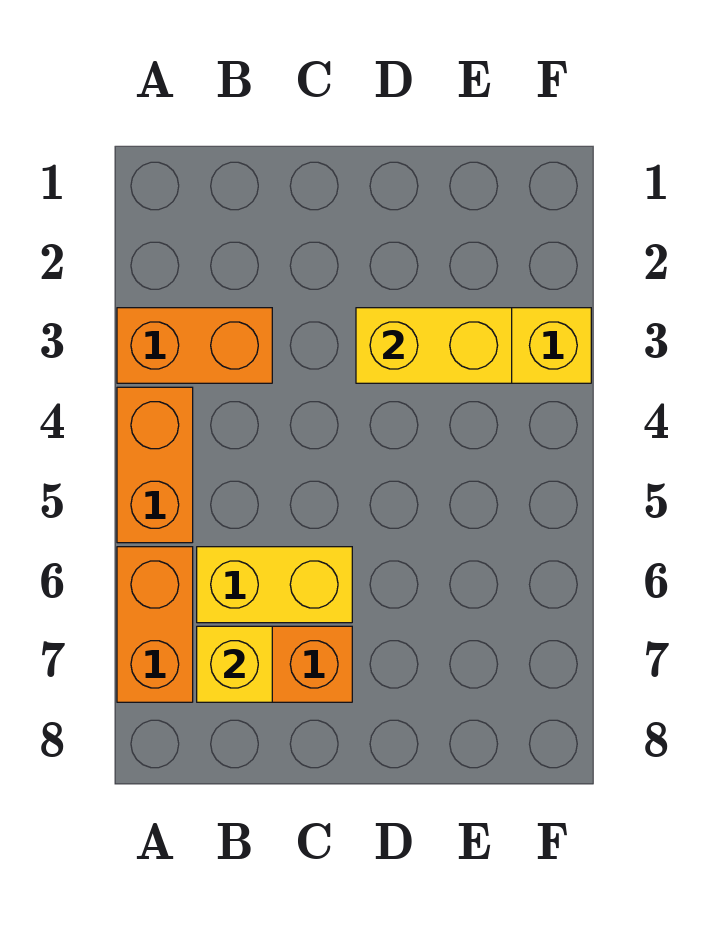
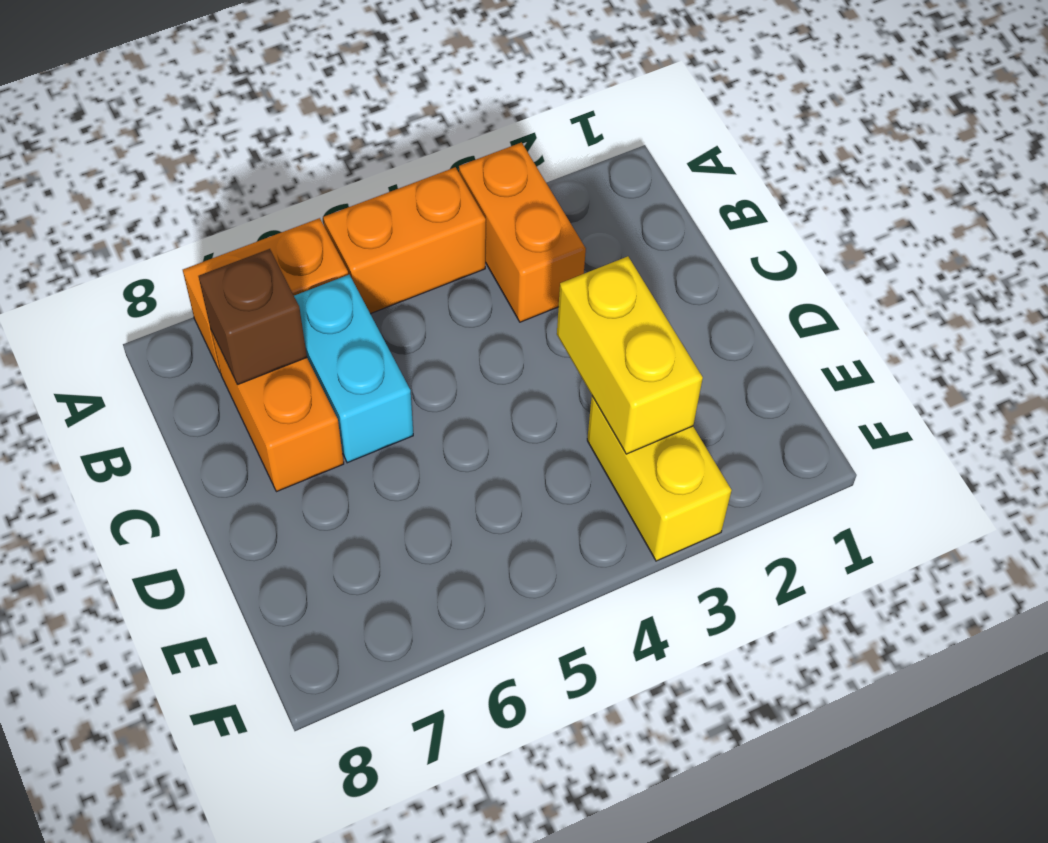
yellow brick B6:C6 level 1 -> cyan brick B6:C6 level 1
yellow brick B7 level 2 -> brown brick B7 level 2

